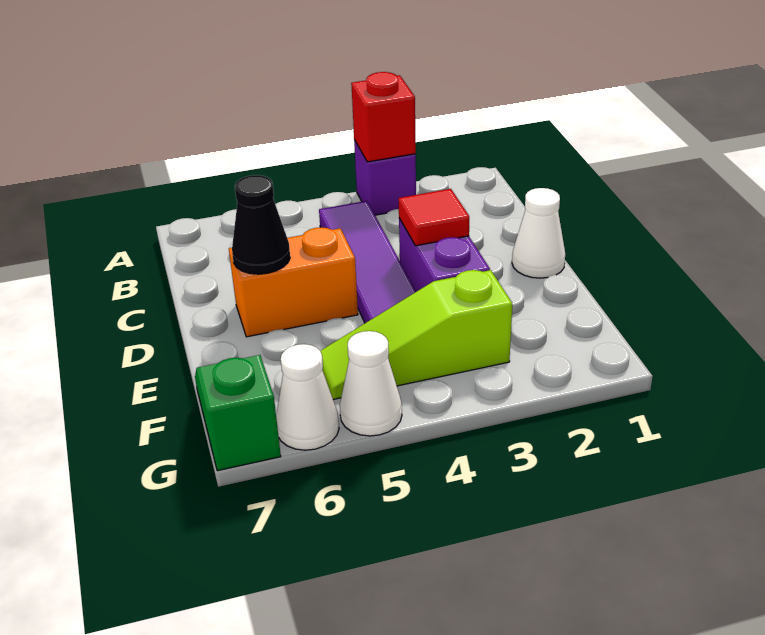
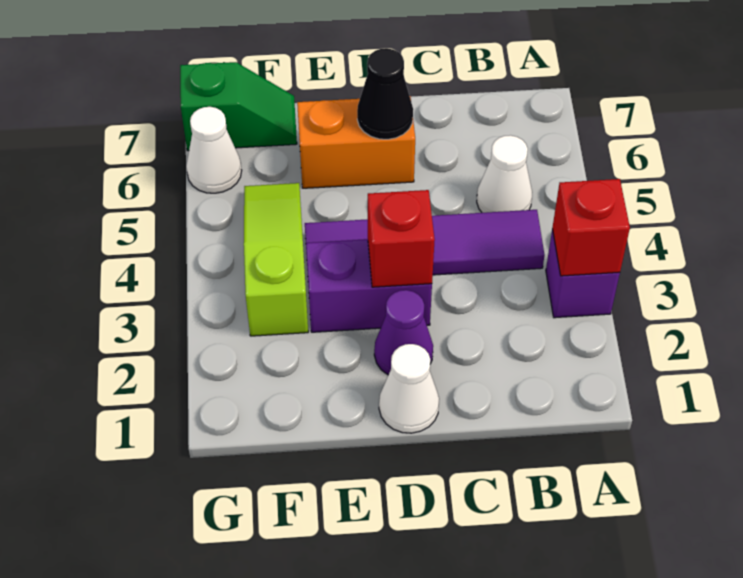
none -> purple cone D2 level 1
red tile D3 level 2 -> red brick D3 level 2
orange brick D5:D6 level 1 -> orange brick D6:E6 level 1
white cone G5 level 1 -> white cone B5 level 1

